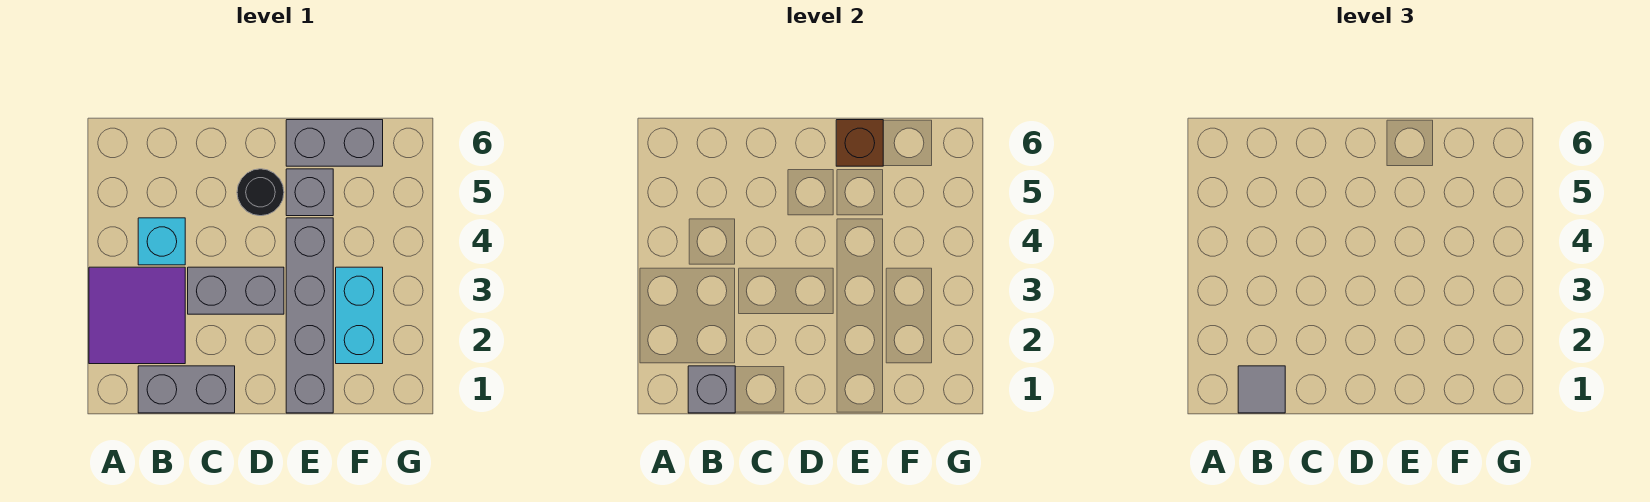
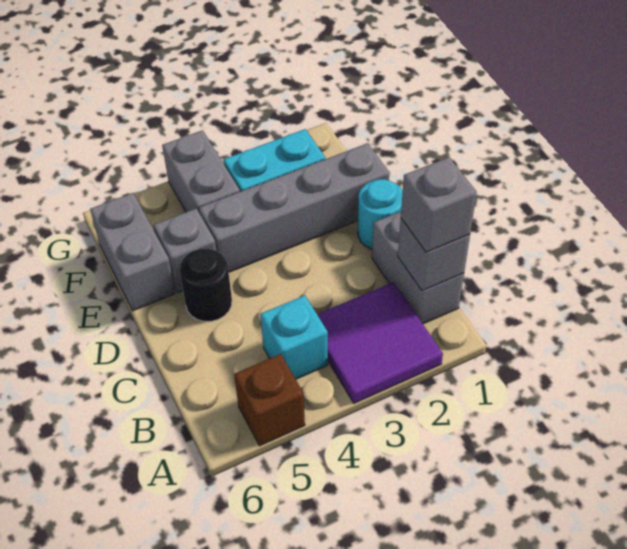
grey tile B1 level 3 -> grey brick B1 level 3
grey brick C3:D3 level 1 -> grey brick F4:G4 level 1
none -> cyan round brick D1 level 1
brown brick E6 level 2 -> brown brick A5 level 1

